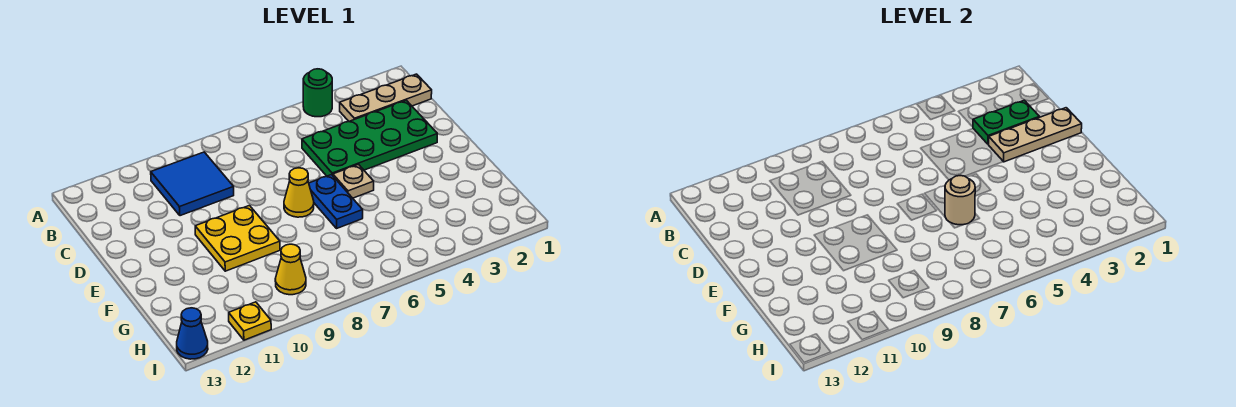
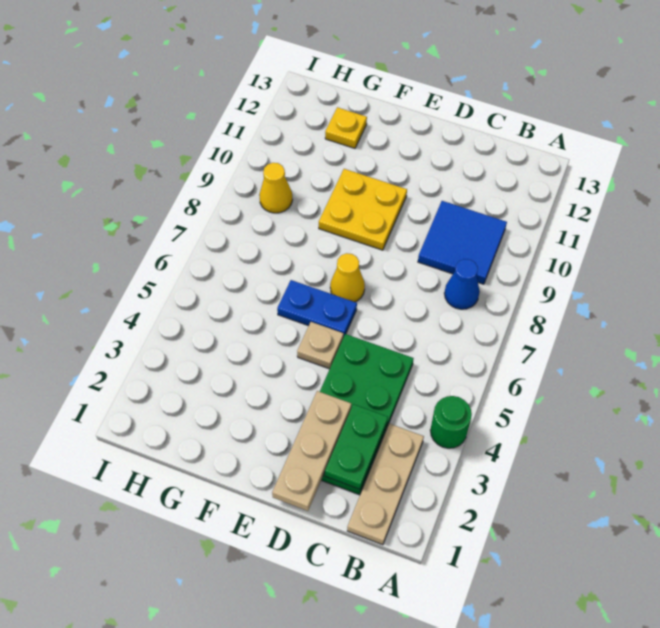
tan round brick F6 level 2 -> none
yellow plate I11 level 1 -> yellow plate G12 level 1
blue cone I13 level 1 -> blue cone B8 level 1

